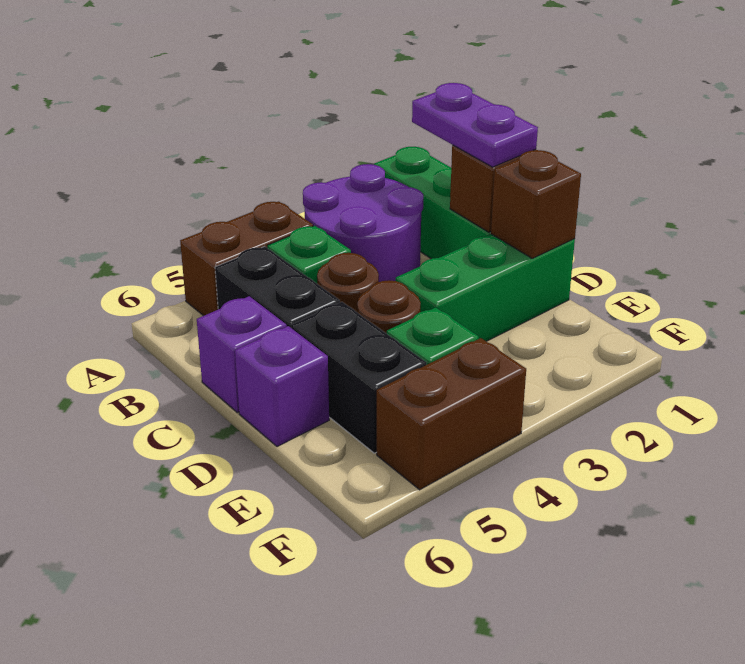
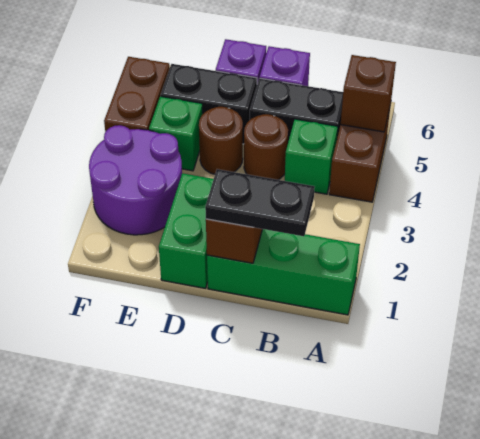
purple round brick A2:B3 level 1 -> purple round brick E2:F3 level 1
purple plate B1:C1 level 3 -> black plate B1:C1 level 3
green brick D1:D3 level 1 -> green brick D1:D2 level 1
brown brick D1 level 2 -> brown brick A5 level 2

